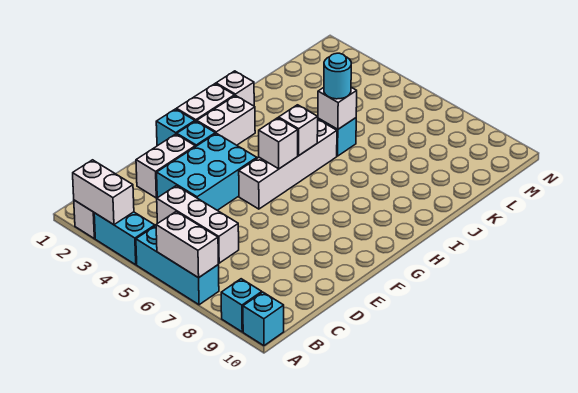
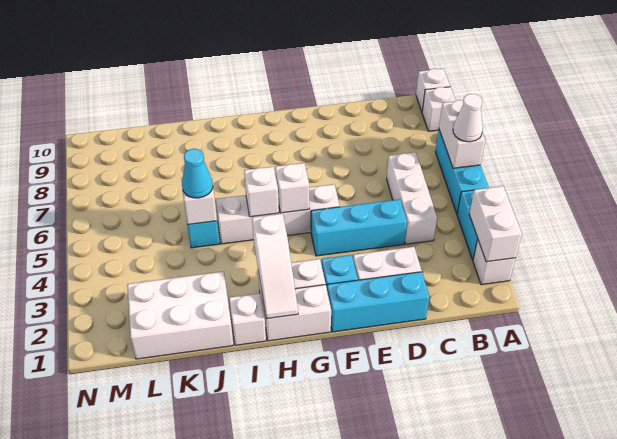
none -> white cone A6 level 3
cyan brick A9 level 1 -> white brick A9 level 1
cyan brick A10 level 1 -> white brick A10 level 1
cyan brick D3:F4 level 1 -> cyan brick D4:F4 level 1
cyan brick F1 level 1 -> cyan brick D1:F1 level 1
none -> white slope H1:H3 level 2 top 3
none -> white brick J1:L2 level 1
cyan round brick J5 level 3 -> cyan cone J5 level 3

